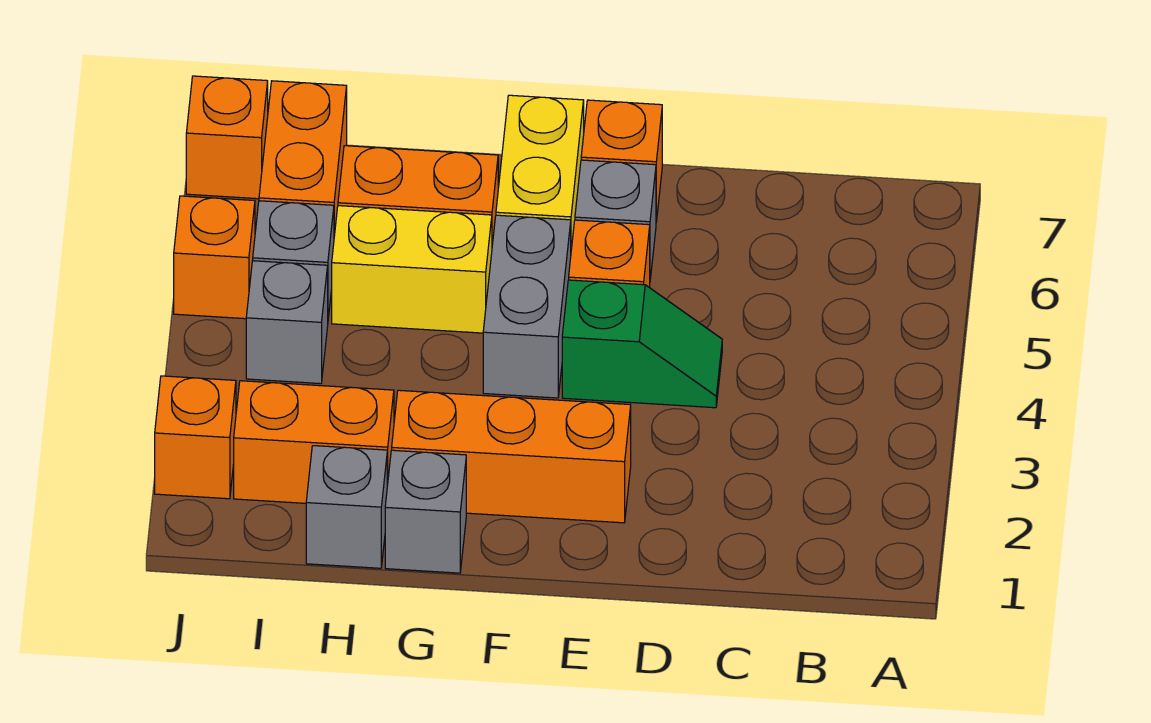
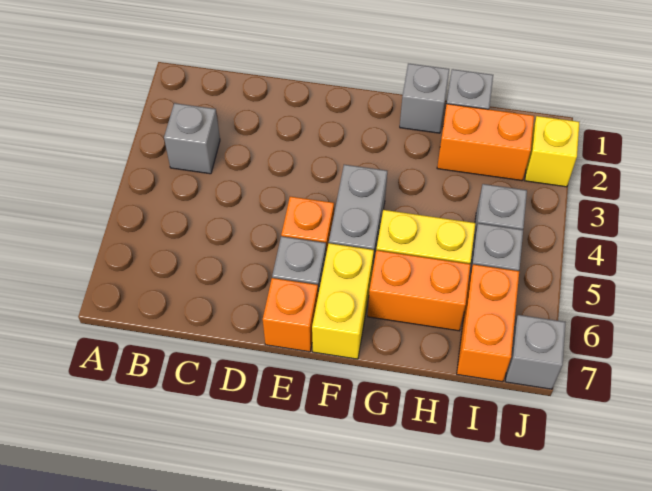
none -> grey brick B3 level 1
green slope D4:E4 level 1 top E -> none
orange brick E2:G2 level 1 -> none
orange brick J2 level 1 -> yellow brick J2 level 1
orange brick J5 level 1 -> none
orange brick J7 level 1 -> grey brick J7 level 1

